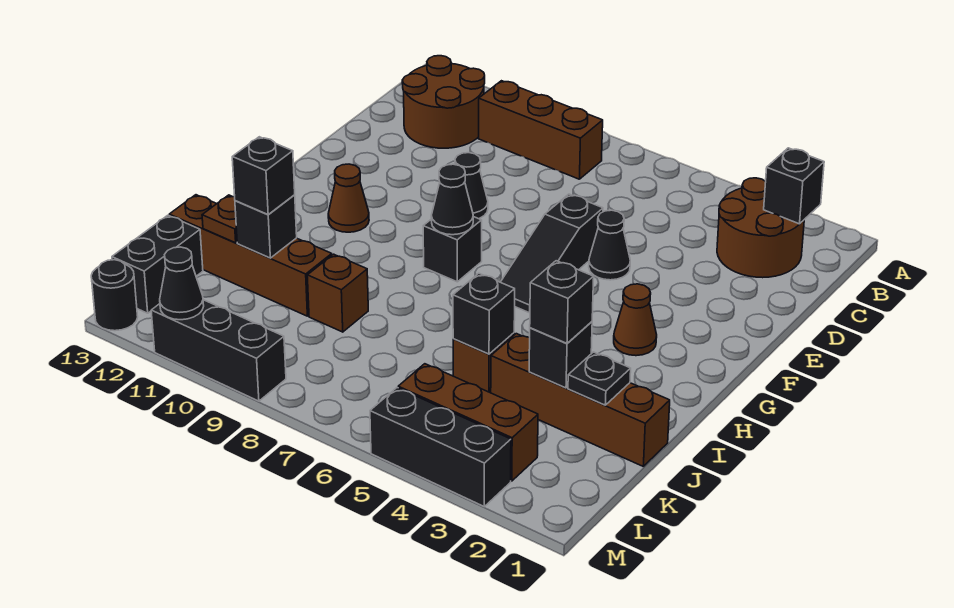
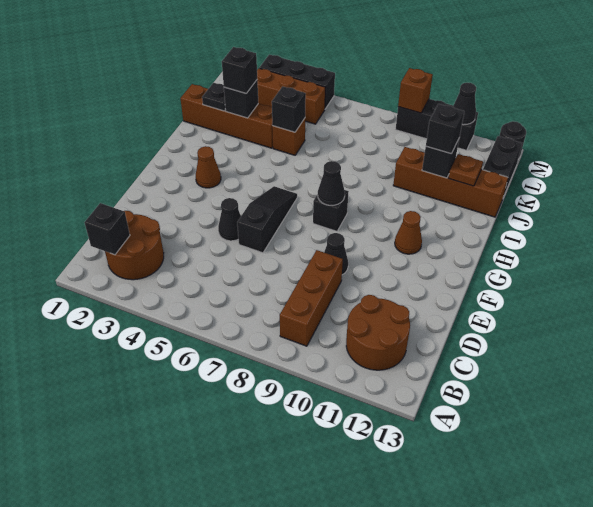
brown brick B8:B10 level 1 -> brown brick B9:D9 level 1
brown brick J9 level 1 -> brown brick M9 level 2

